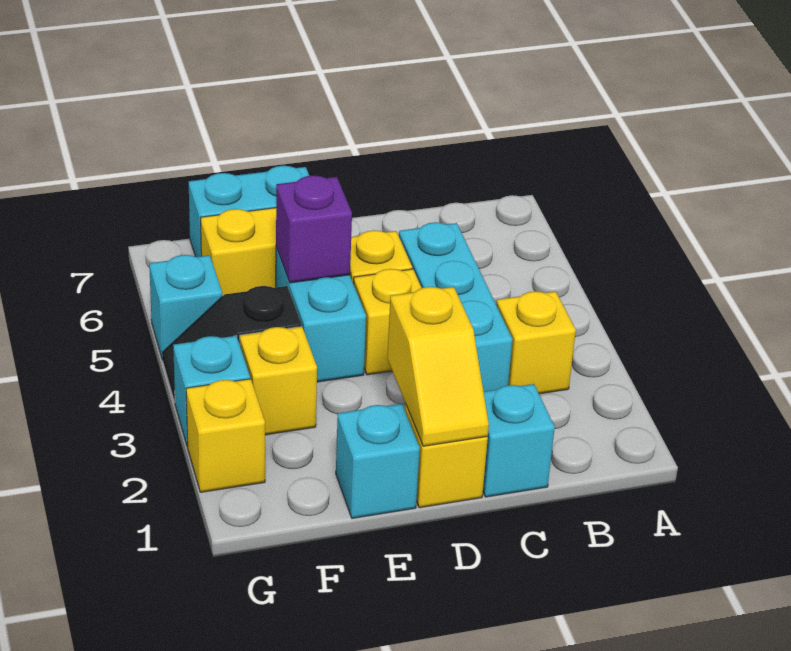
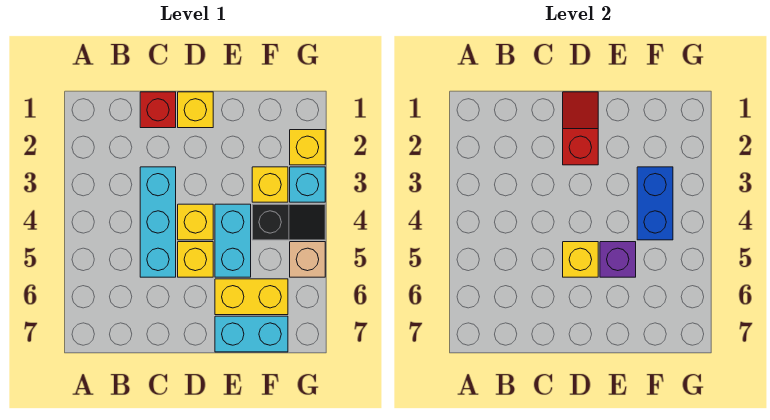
yellow brick B3 level 1 -> yellow brick D5 level 2
cyan brick C1 level 1 -> red brick C1 level 1
yellow slope D1:D2 level 2 top 2 -> red slope D1:D2 level 2 top 2
cyan brick E1 level 1 -> none
none -> blue brick F3:F4 level 2
cyan brick G5 level 1 -> tan brick G5 level 1

